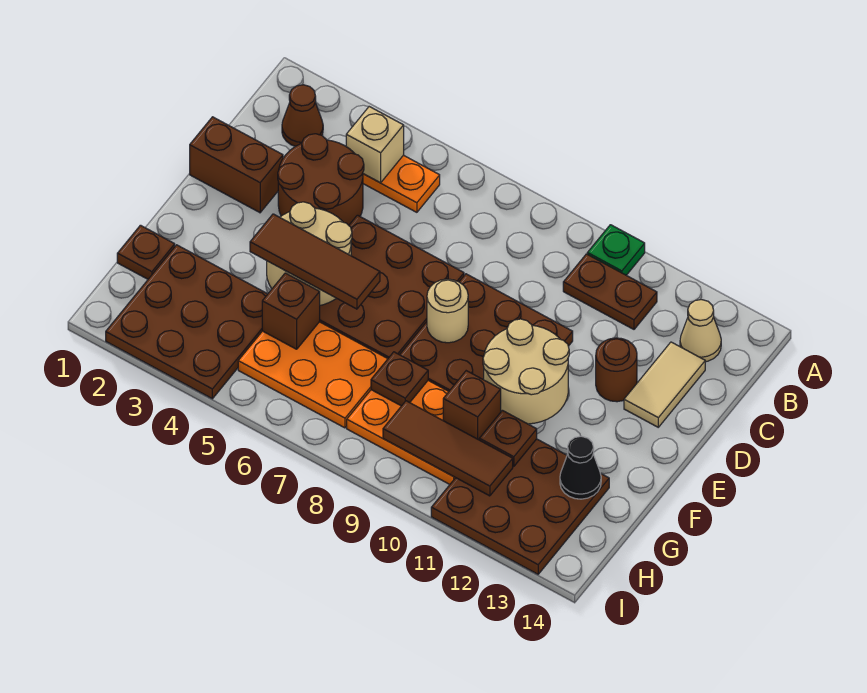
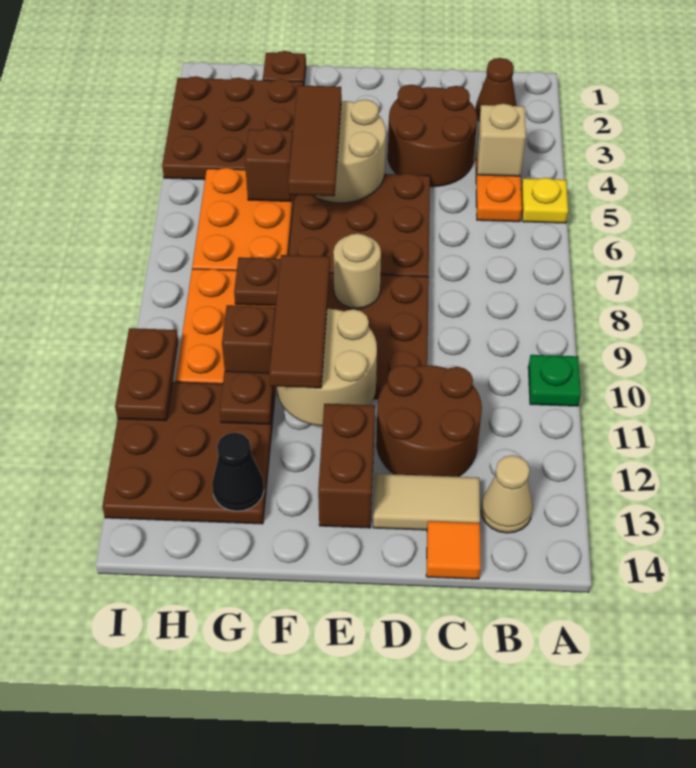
none -> yellow plate A5 level 1
brown plate B10:B11 level 1 -> brown plate I10:I11 level 2
none -> orange tile C14 level 1
brown brick D1:D2 level 1 -> brown brick E12:E13 level 1
brown round brick D12 level 1 -> brown round brick C11:D12 level 1
brown tile H9:H11 level 2 -> brown tile F9:F11 level 3

